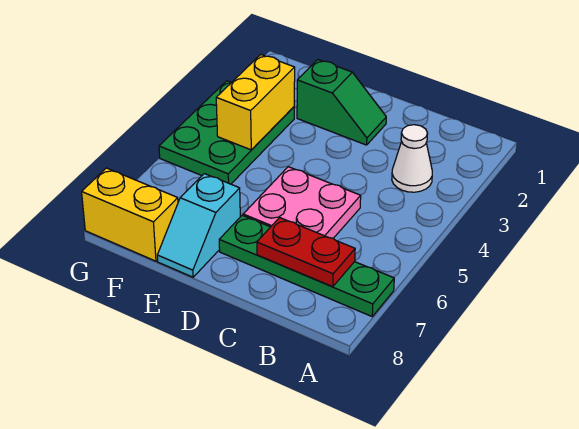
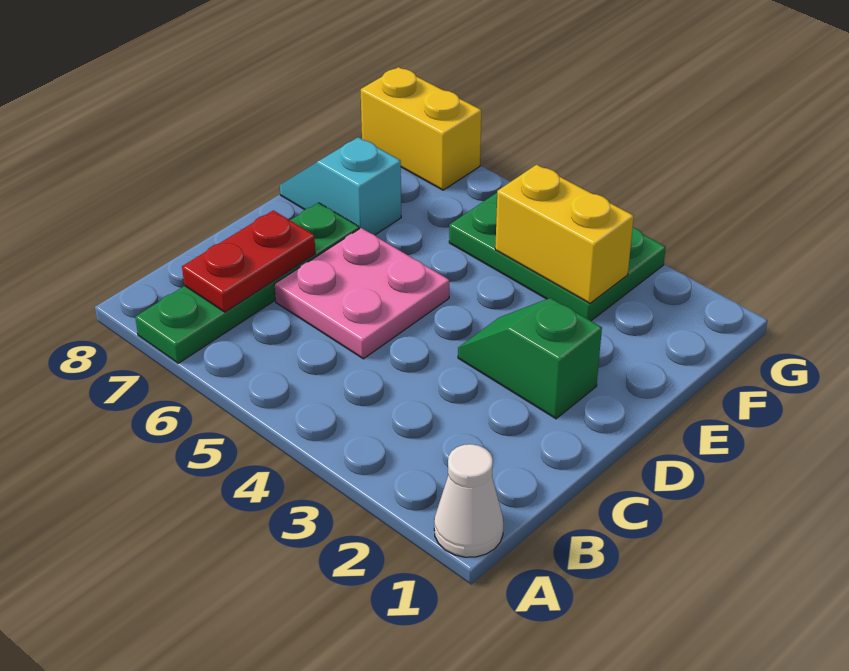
white cone B3 level 1 -> white cone A1 level 1
green slope D2:E2 level 1 top E -> green slope D2:D3 level 1 top 2
yellow brick F8:G8 level 1 -> yellow brick G7:G8 level 1

